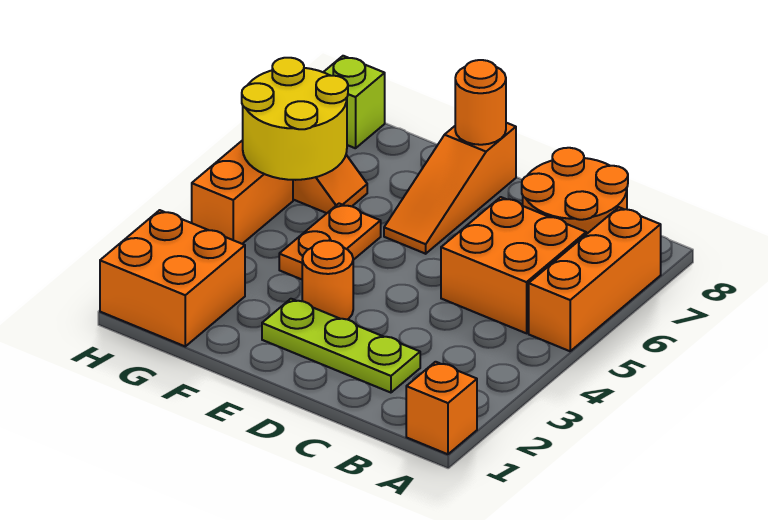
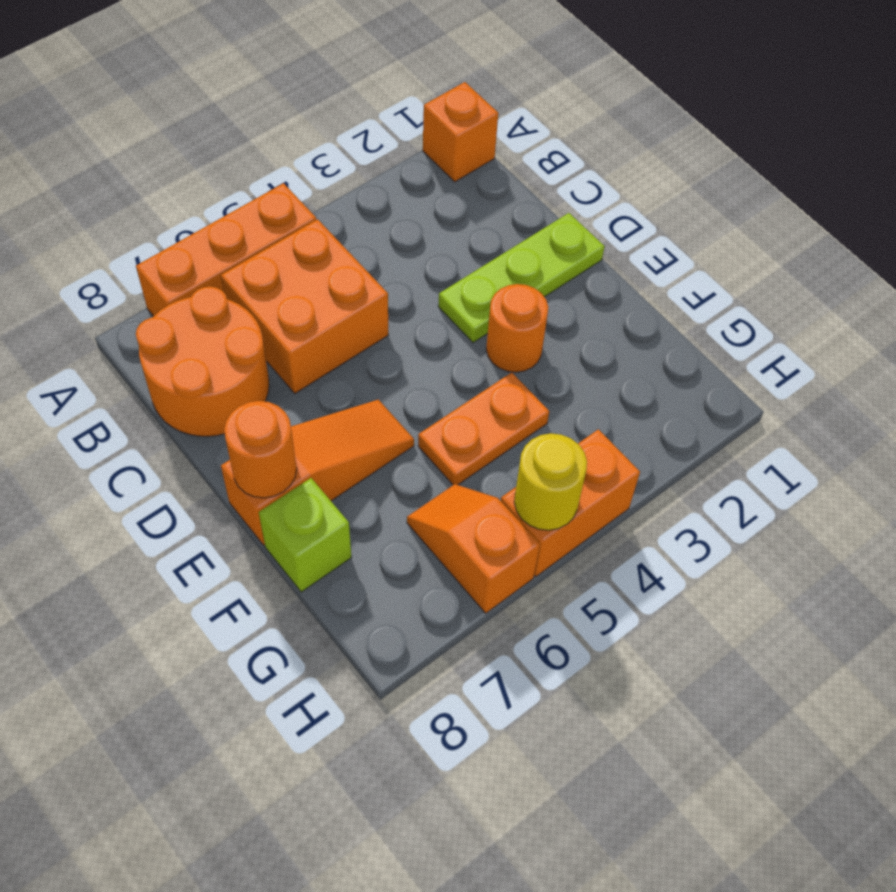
lime plate C2:E2 level 1 -> lime plate D1:D3 level 1
orange brick G1:H2 level 1 -> none
yellow round brick G5:H6 level 2 -> yellow round brick H5 level 2
lime brick H8 level 1 -> lime brick F8 level 1

